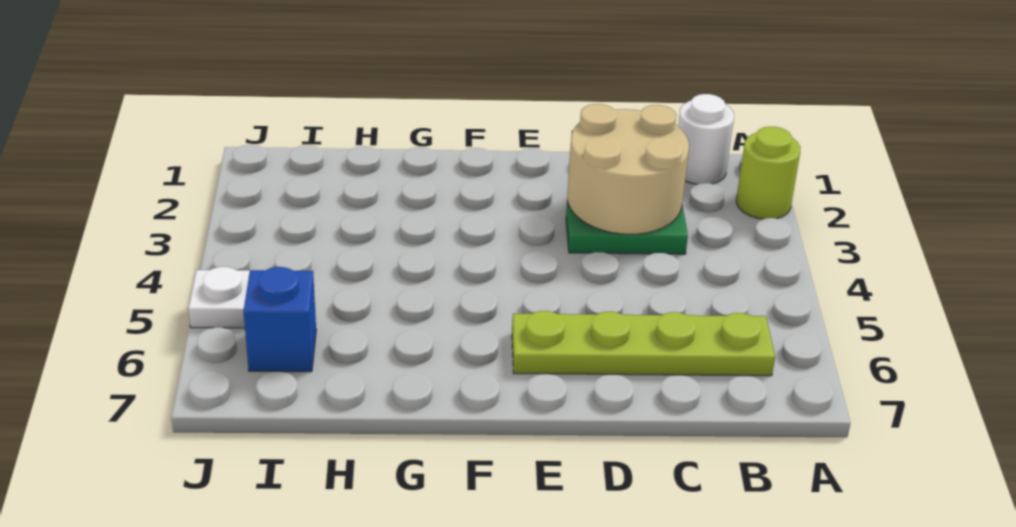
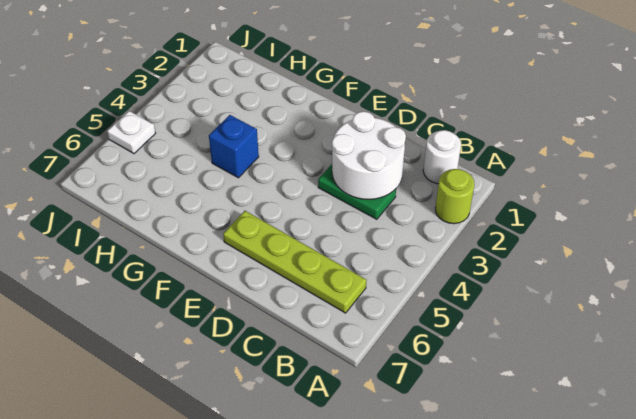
tan round brick C2:D3 level 2 -> white round brick C2:D3 level 2
blue brick I6 level 1 -> blue brick G4 level 1

